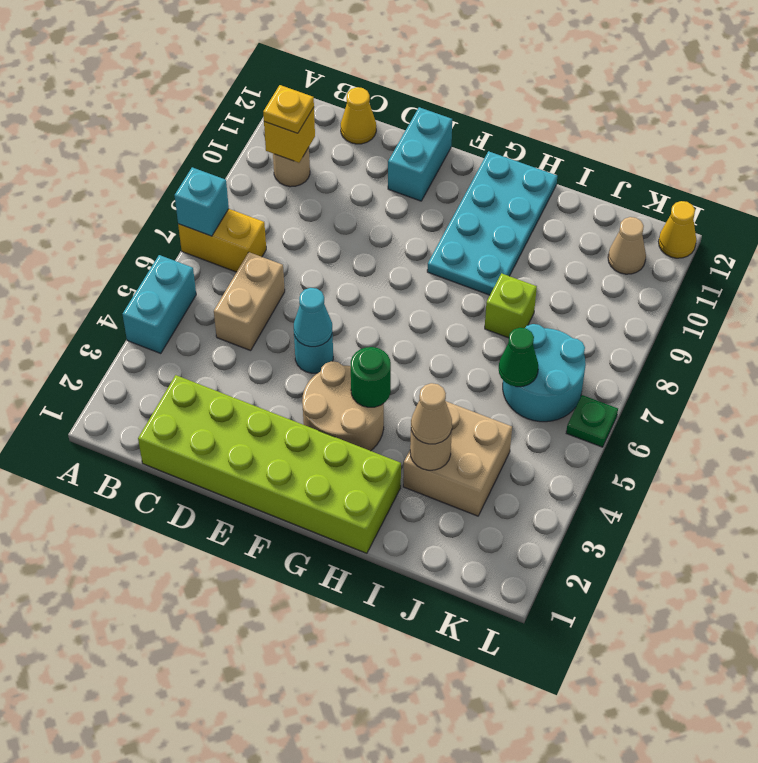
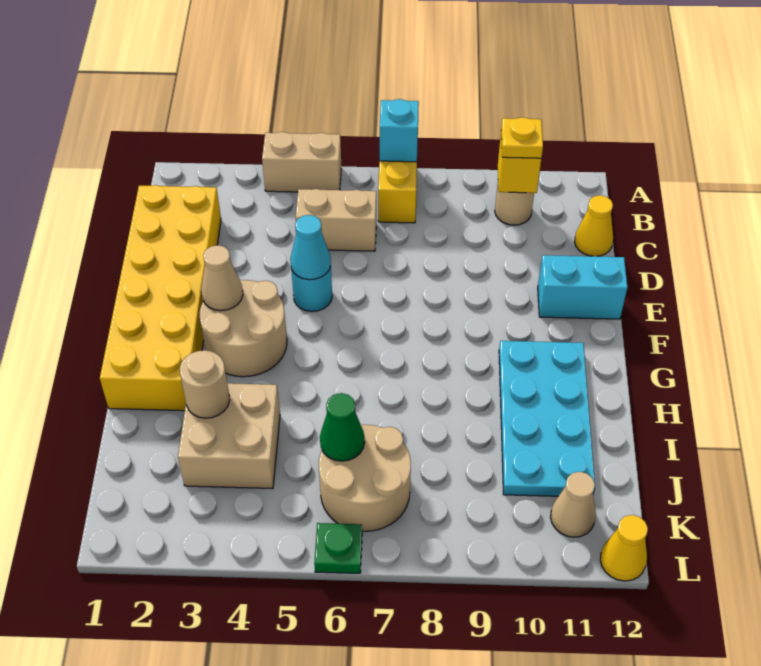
cyan brick A4:A5 level 1 -> tan brick A4:A5 level 1
lime brick C1:H2 level 1 -> yellow brick C1:H2 level 1
green round brick G4 level 2 -> none
cyan plate G9:H12 level 1 -> cyan plate G10:J11 level 1
tan cone I3 level 3 -> tan cone F3 level 2
lime brick I8 level 1 -> none
cyan round brick J6:K7 level 1 -> tan round brick J6:K7 level 1

